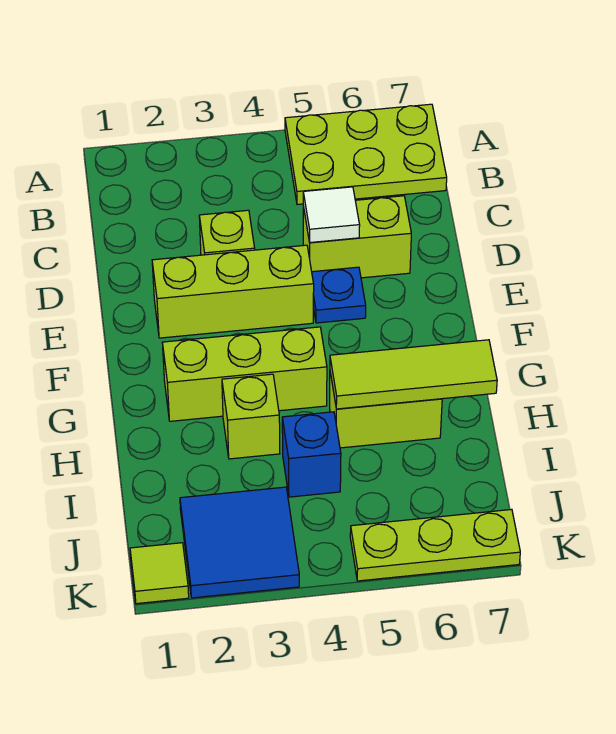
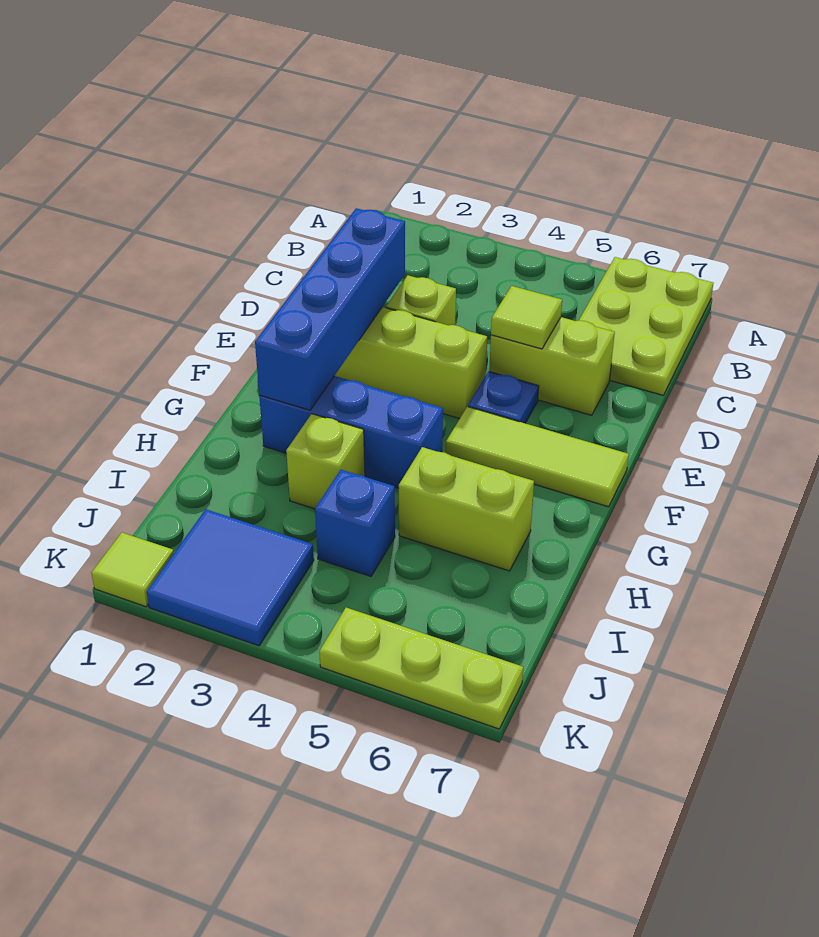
lime plate A5:B7 level 1 -> lime plate A6:C7 level 1
none -> blue brick D2:G2 level 2
white tile D5 level 2 -> lime tile D5 level 2
lime brick G2:G4 level 1 -> blue brick G2:G4 level 1
lime tile H5:H7 level 2 -> lime tile F5:F7 level 1

